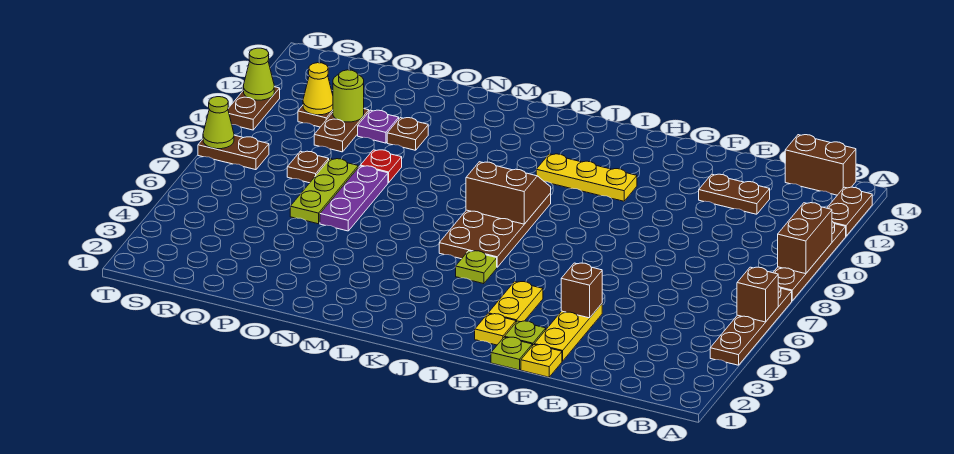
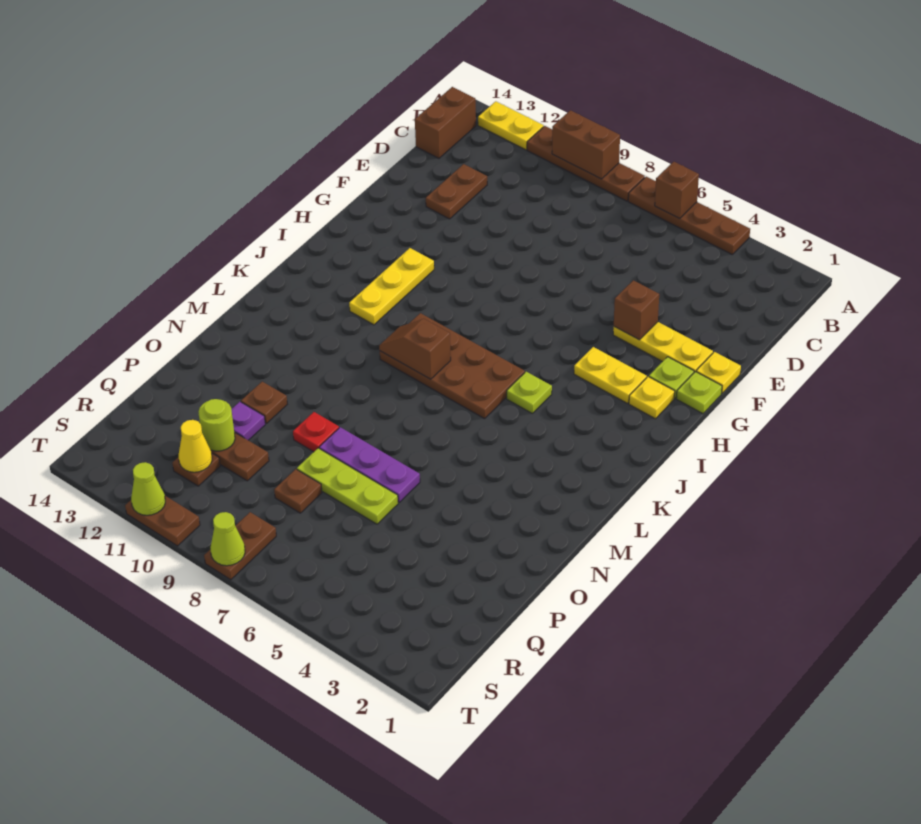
brown plate A12:A13 level 1 -> yellow plate A12:A13 level 1
brown slope J8:K9 level 2 top 8 -> brown slope K8:K9 level 2 top 8

